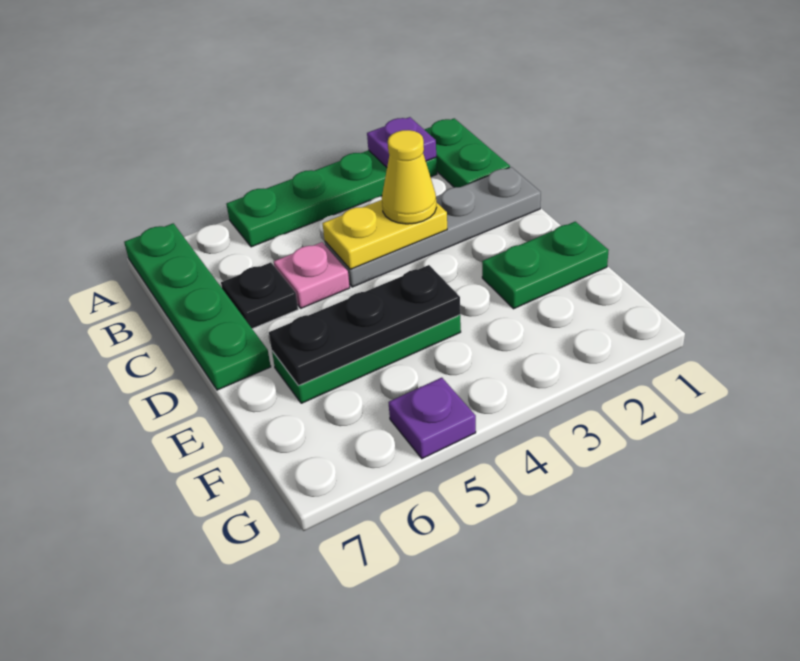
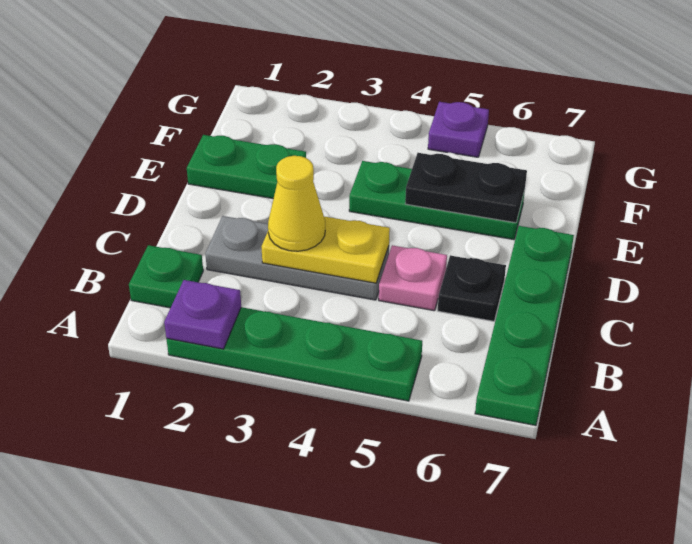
green plate A1:B1 level 1 -> green plate B1 level 1
grey plate C1:C4 level 1 -> grey plate C2:C4 level 1
black plate E4:E6 level 2 -> black plate E5:E6 level 2

